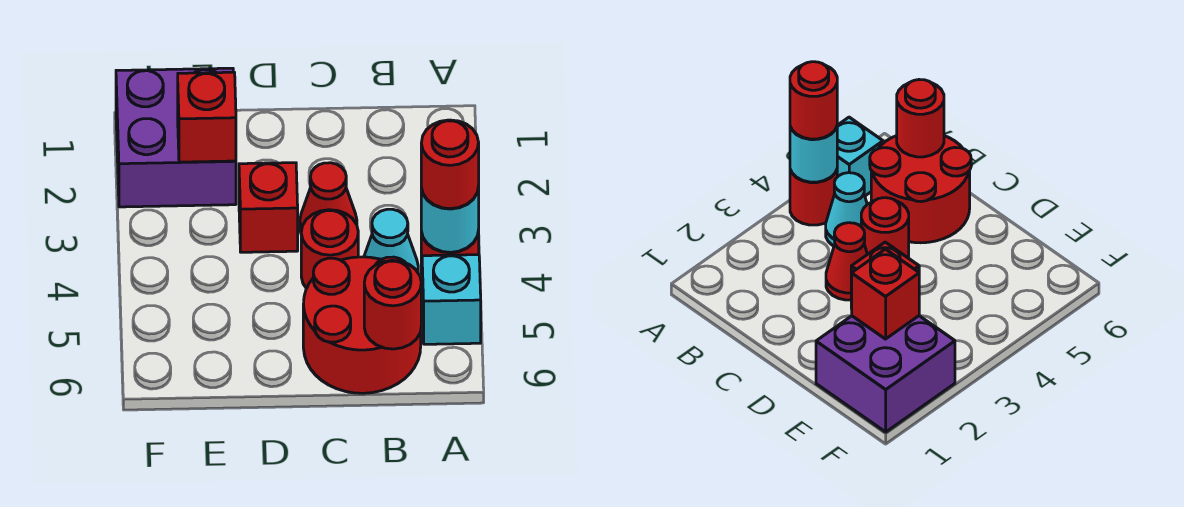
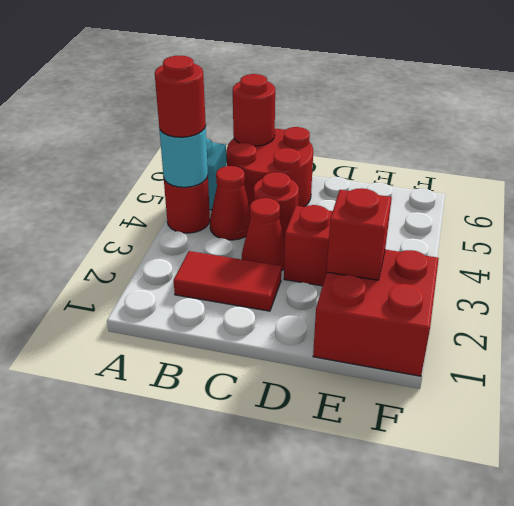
none -> red tile B2:C2 level 1
cyan cone B4 level 1 -> red cone B4 level 1
purple brick E1:F2 level 1 -> red brick E1:F2 level 1

